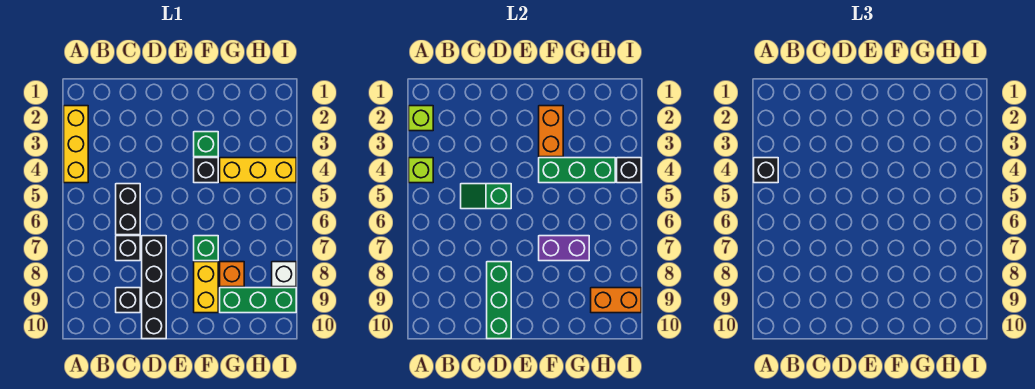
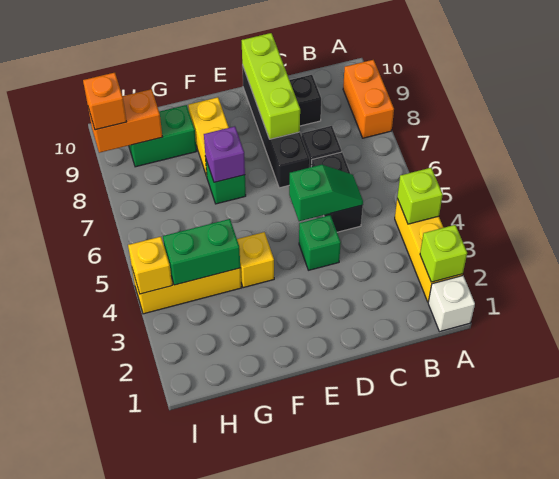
black brick A4 level 3 -> none
green brick D8:D10 level 2 -> lime brick D8:D10 level 2
orange brick F2:F3 level 2 -> orange brick A8:A9 level 1
green brick F3 level 1 -> green brick D4 level 1
black brick F4 level 1 -> yellow brick F4 level 1
green brick F4:H4 level 2 -> green brick G4:H4 level 2
purple brick F7:G7 level 2 -> purple brick F7 level 2
orange brick G8 level 1 -> orange brick I9 level 3
green brick G9:I9 level 1 -> green brick G9:H9 level 1
black brick I4 level 2 -> yellow brick I4 level 2
white brick I8 level 1 -> white brick A1 level 1

